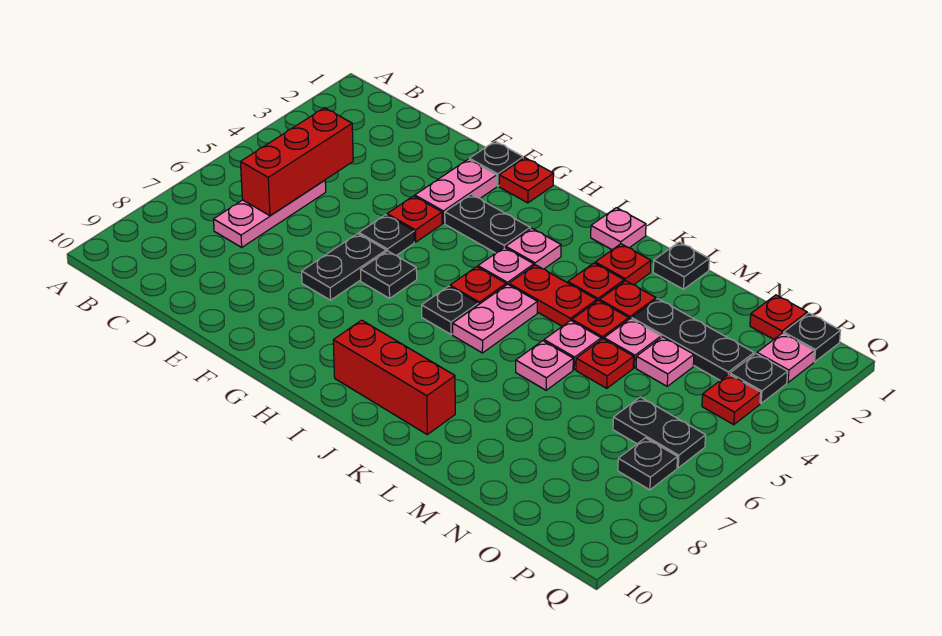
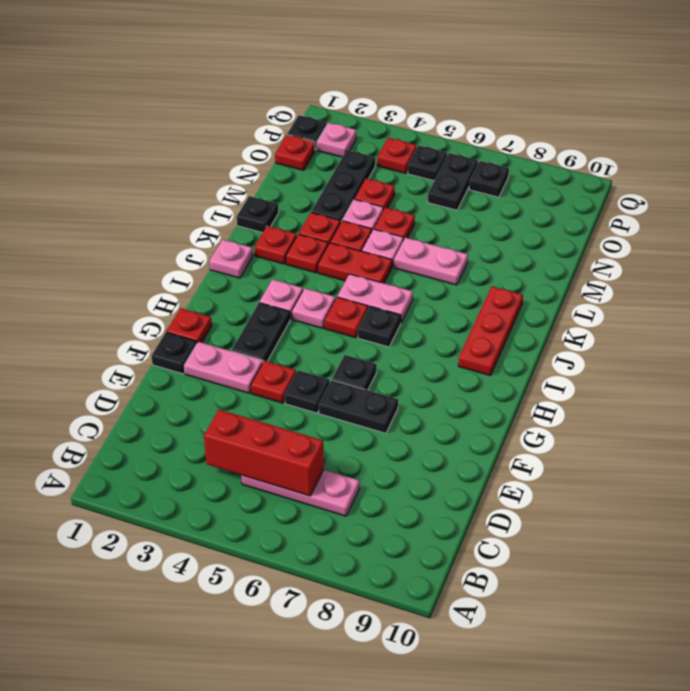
red brick I9:K9 level 1 -> red plate I9:K9 level 1
red plate J4:K4 level 1 -> red plate K4:K5 level 1
pink plate L6 level 1 -> pink plate L6:L7 level 1
pink plate N4 level 1 -> red plate N4 level 1
black plate P3 level 1 -> black plate P5 level 1

